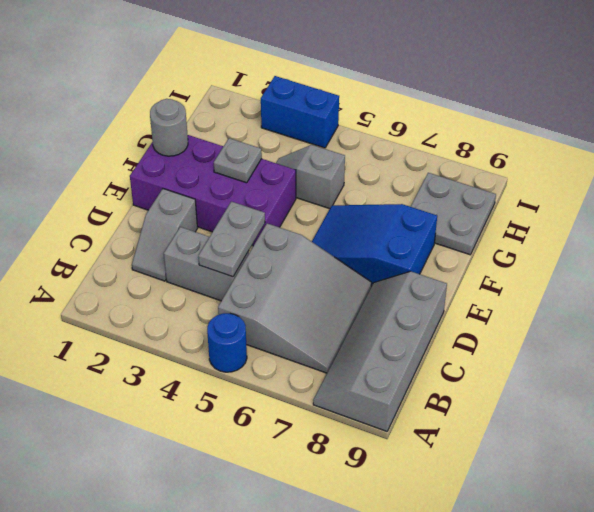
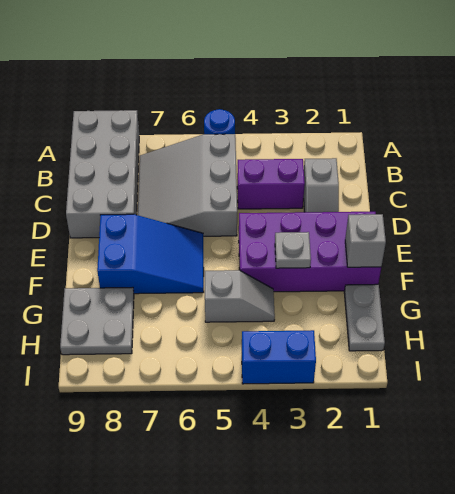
grey slope A8:D9 level 1 top 9 -> grey brick A8:D9 level 1
grey slope C2:D2 level 1 top D -> grey slope C2:D2 level 1 top C
grey brick C3:C4 level 1 -> purple brick C3:C4 level 1
grey plate C4:D4 level 2 -> grey plate G1:H1 level 1
grey round brick F1 level 2 -> grey brick F1 level 2

